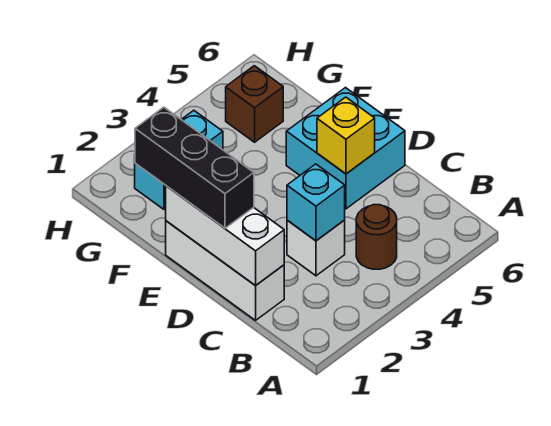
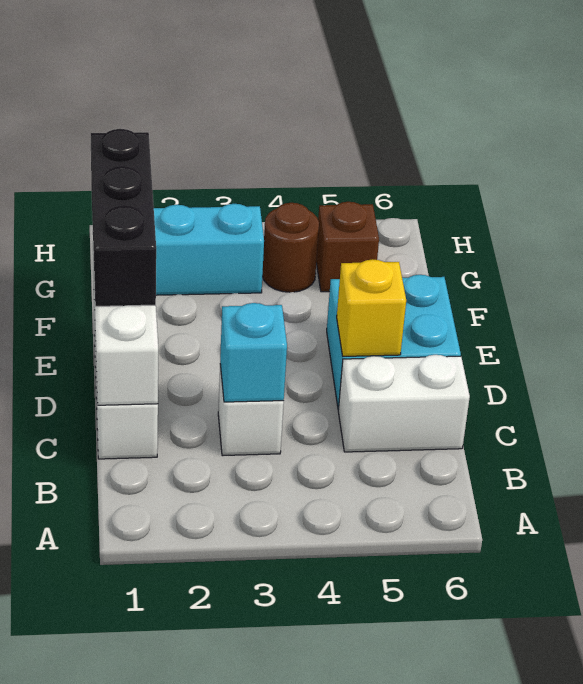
brown round brick B4 level 1 -> brown round brick G4 level 1
none -> white brick C5:C6 level 1

